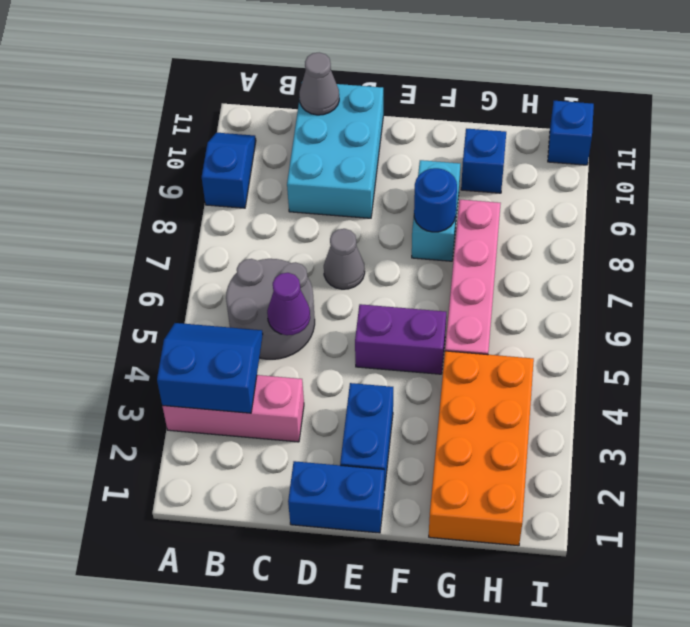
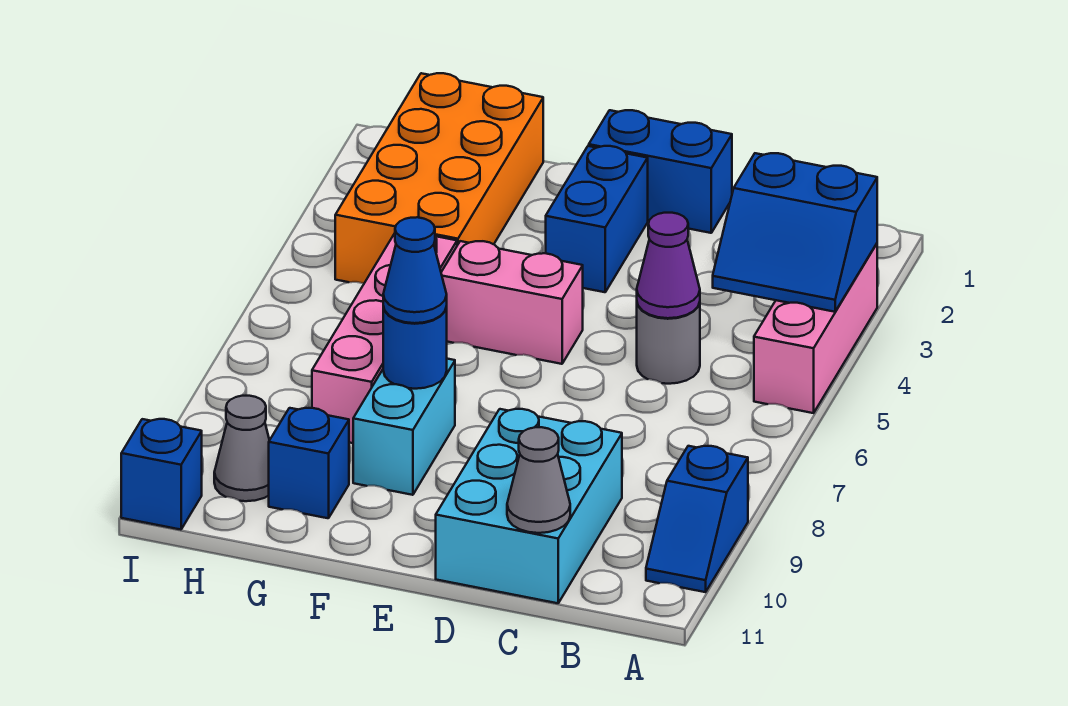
pink brick A3:C3 level 1 -> pink brick A3:A5 level 1
grey round brick B5:C6 level 1 -> grey round brick C5 level 1
grey cone D7 level 1 -> grey cone H10 level 1
purple brick E5:F5 level 1 -> pink brick E5:F5 level 1
none -> blue cone F8 level 3

